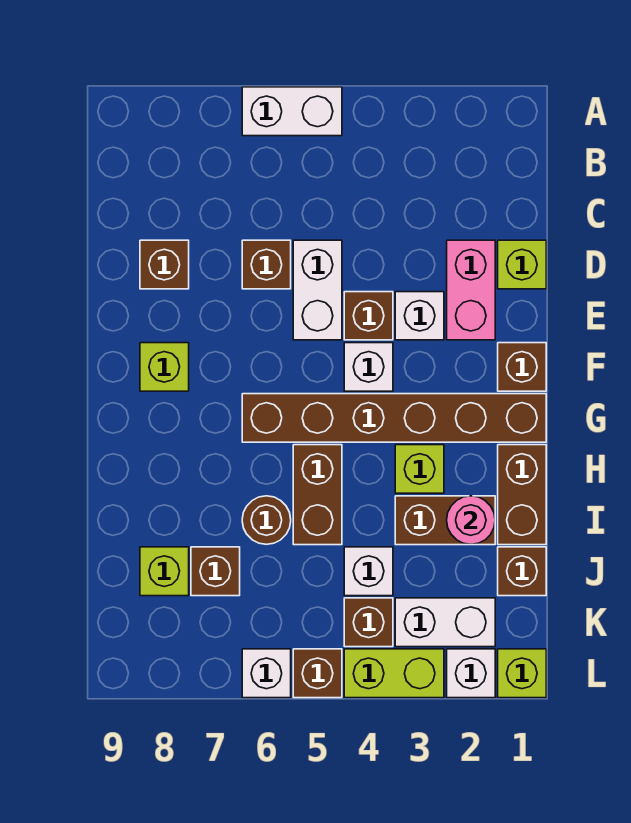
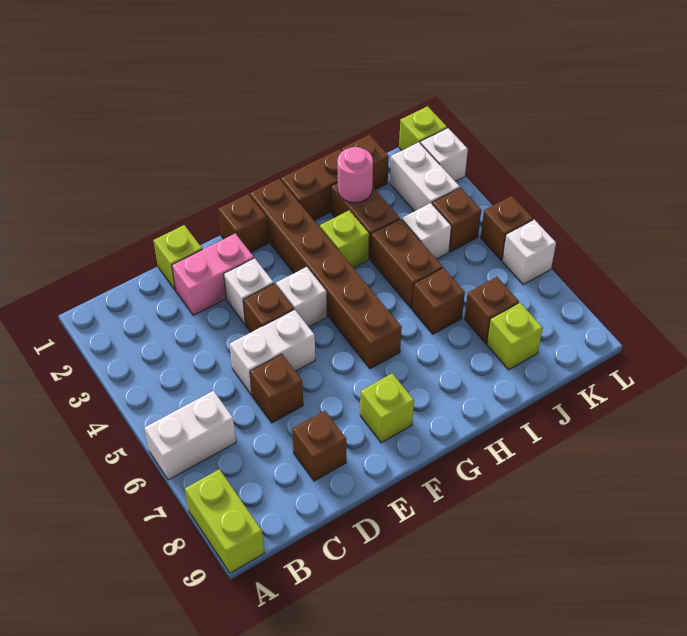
white brick A5:A6 level 1 -> white brick A6:B6 level 1
brown brick H5:I5 level 1 -> brown brick I4:I5 level 1
brown round brick I6 level 1 -> brown brick I6 level 1
lime brick L3:L4 level 1 -> lime brick A8:A9 level 1

